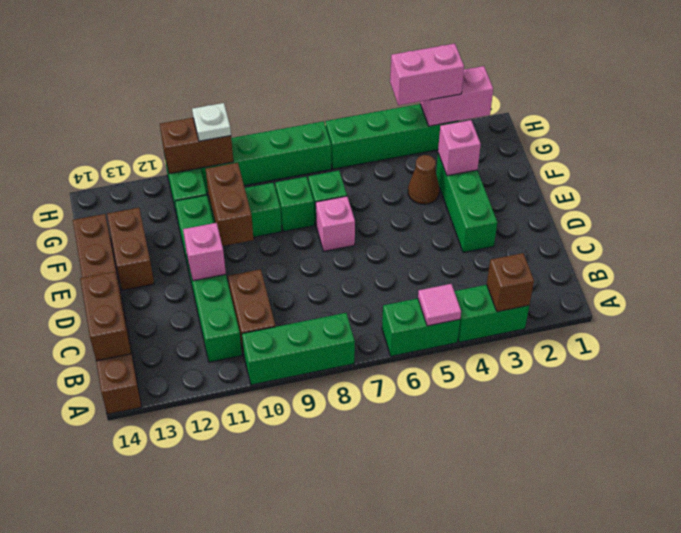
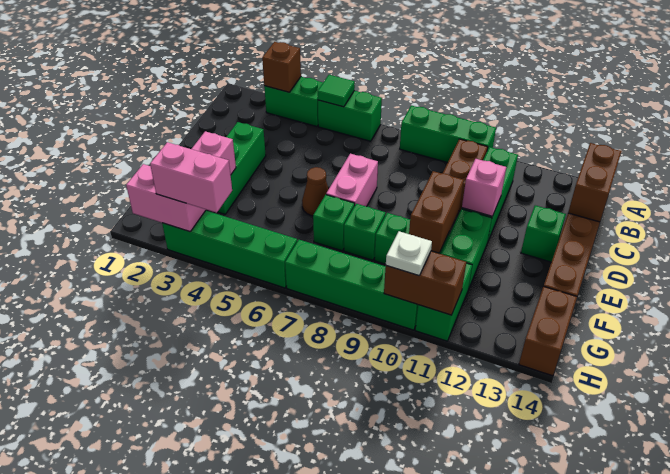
pink tile A5 level 2 -> green tile A5 level 2
none -> green brick D13 level 1
pink brick E7 level 1 -> pink brick D7:E7 level 1
brown brick E13:F13 level 1 -> brown brick G14:H14 level 1
brown cone F4 level 1 -> brown cone E6 level 1

